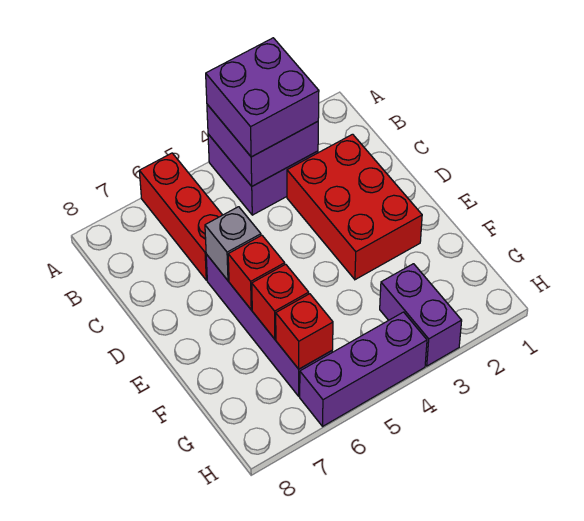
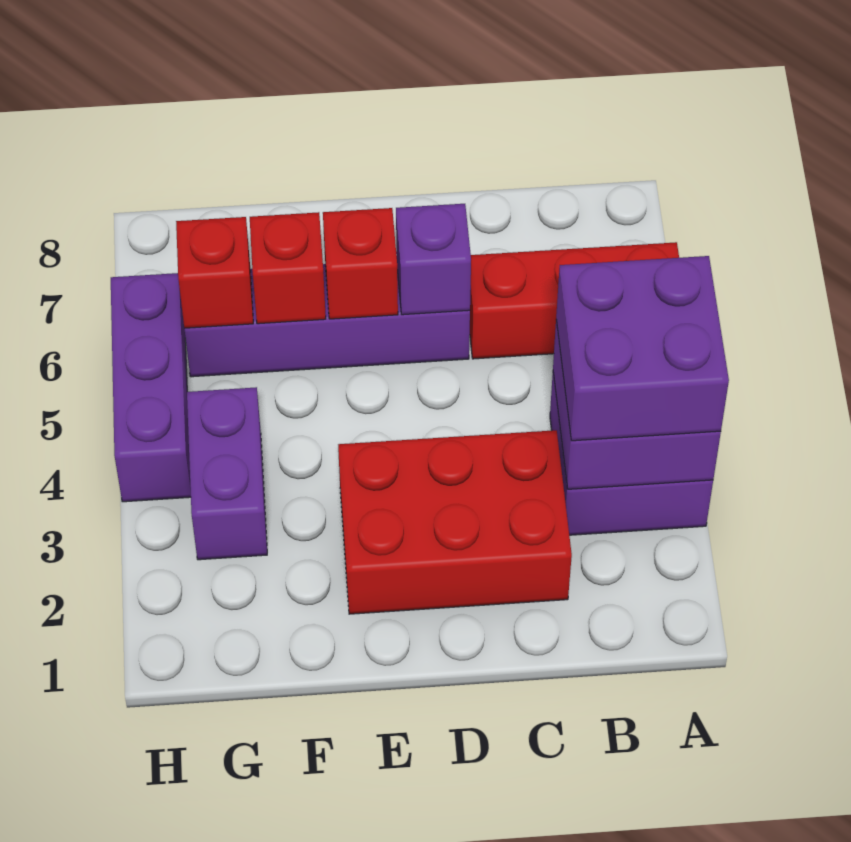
grey brick D6 level 2 -> purple brick D6 level 2
purple brick G3:H3 level 1 -> purple brick G3:G4 level 1

